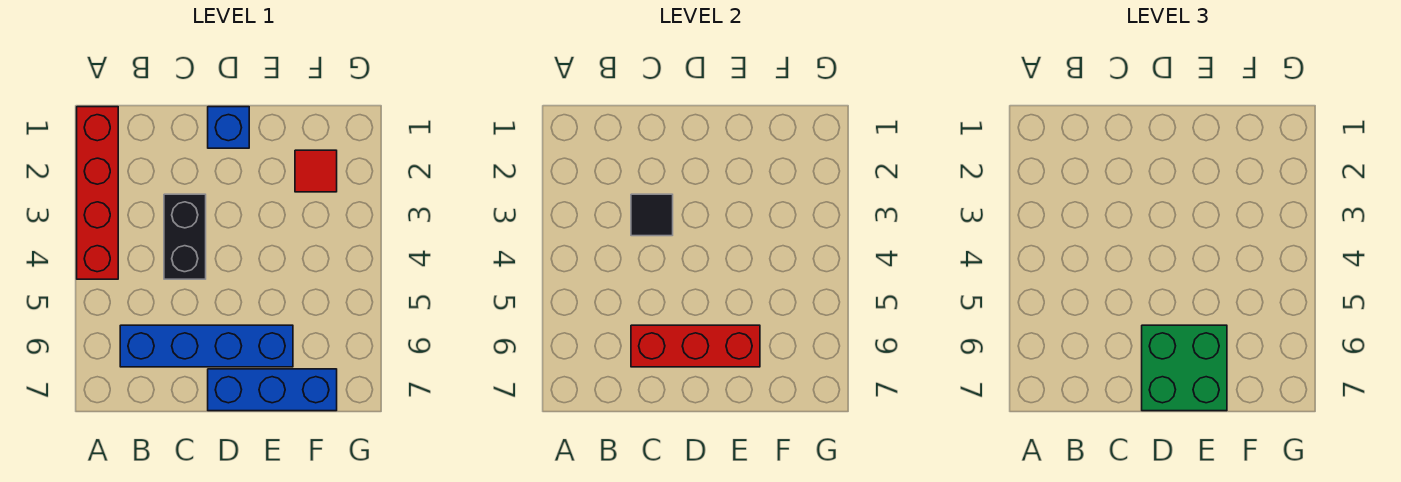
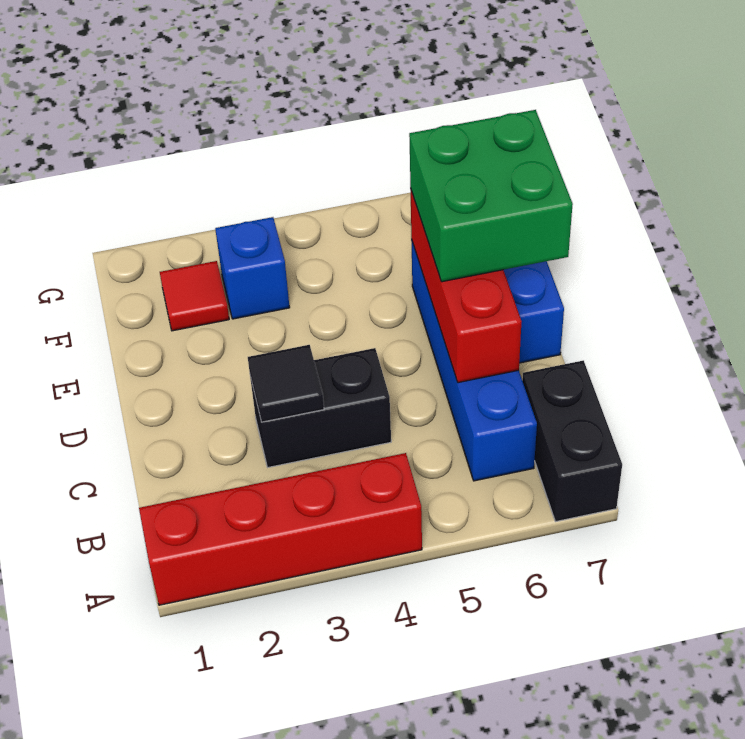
none -> black brick A7:B7 level 1
blue brick D1 level 1 -> blue brick F3 level 1

